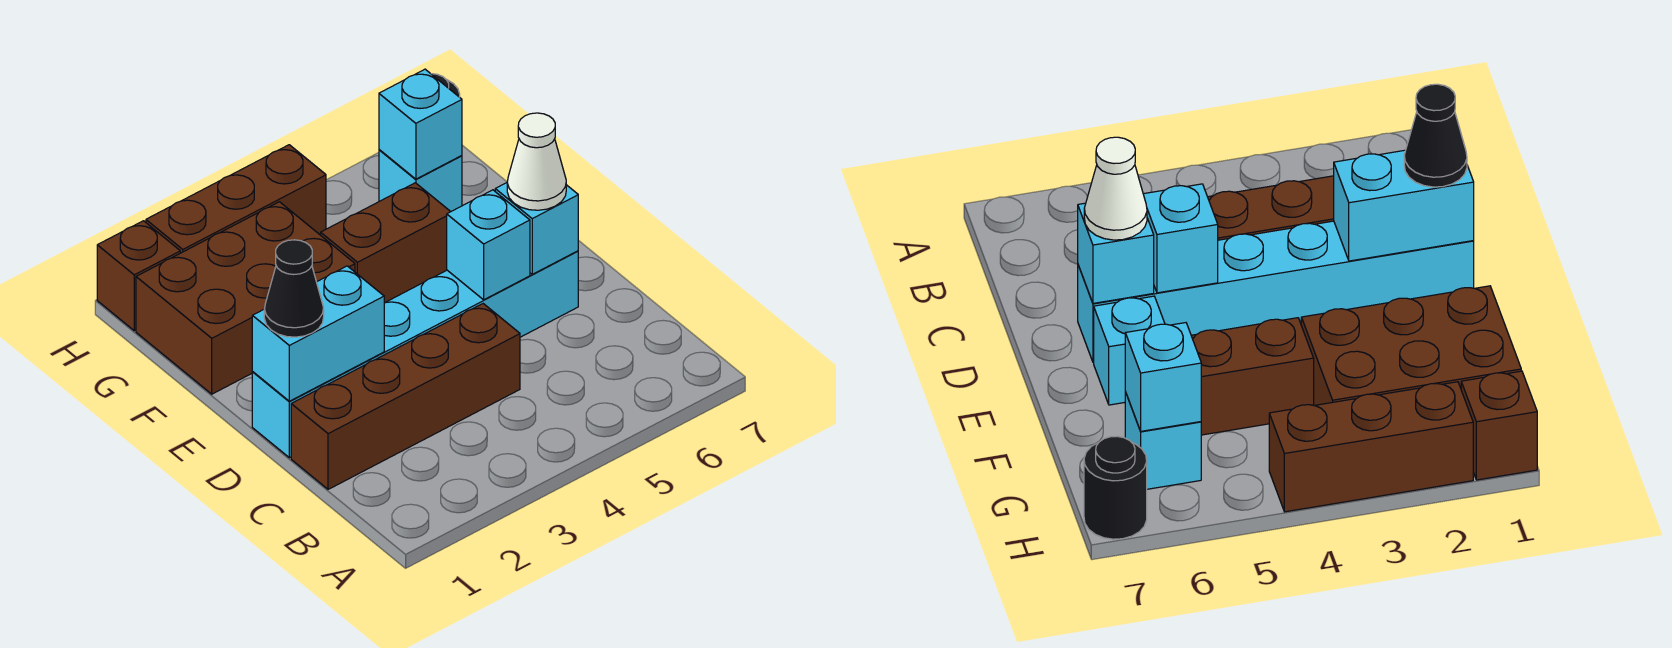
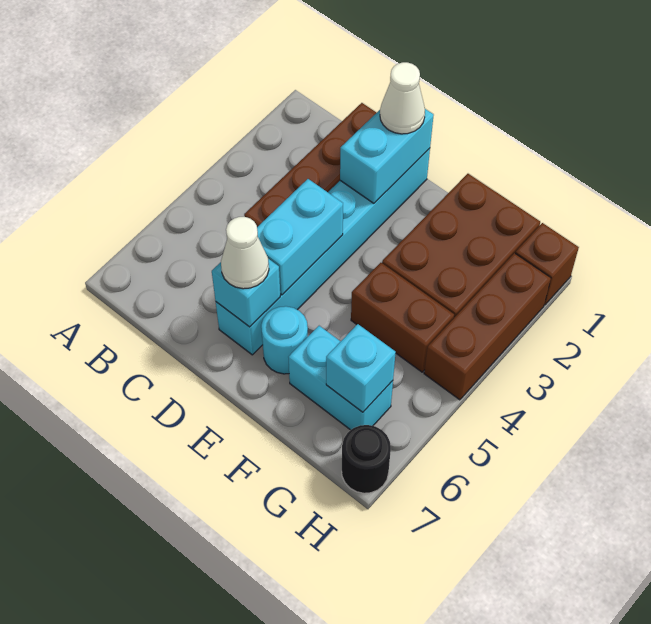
black cone D1 level 3 -> white cone D1 level 3
cyan brick D5 level 2 -> cyan brick D4:D5 level 2
cyan brick E6 level 1 -> cyan round brick E6 level 1
brown brick F4:F5 level 1 -> brown brick F4:G4 level 1
cyan brick G6 level 1 -> cyan brick F6:G6 level 1

